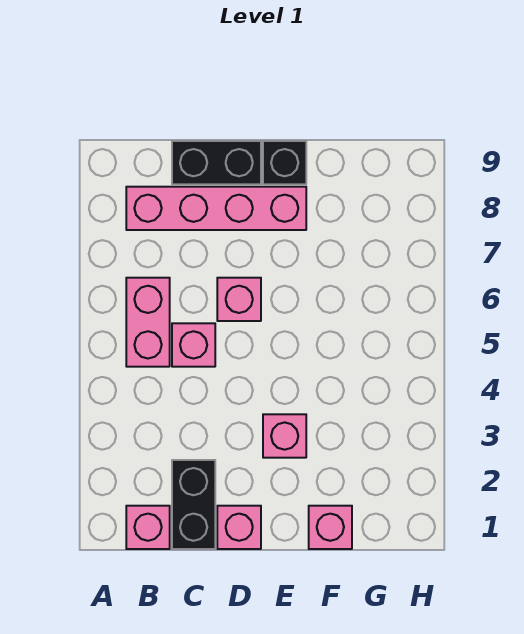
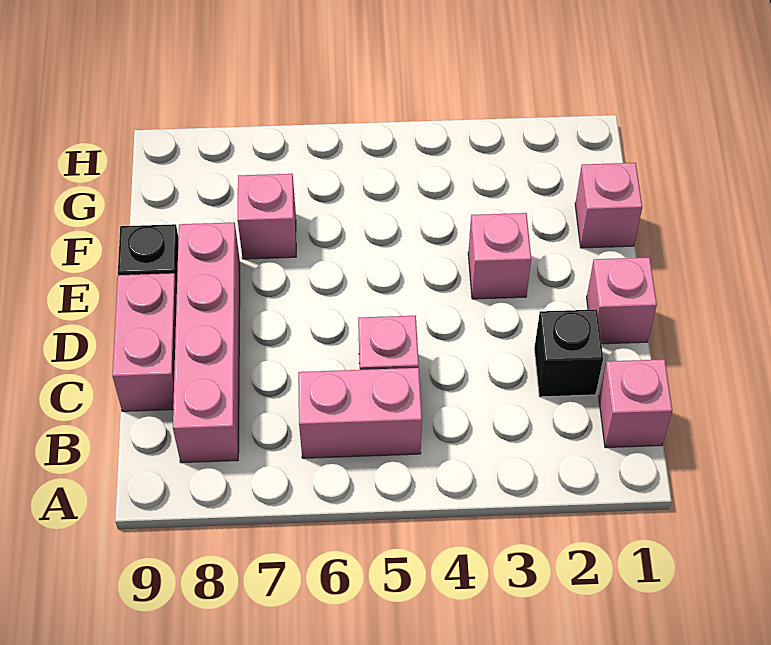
black brick C1:C2 level 1 -> black brick C2 level 1
black brick C9:D9 level 1 -> pink brick C9:D9 level 1
pink brick D6 level 1 -> pink brick F7 level 1

